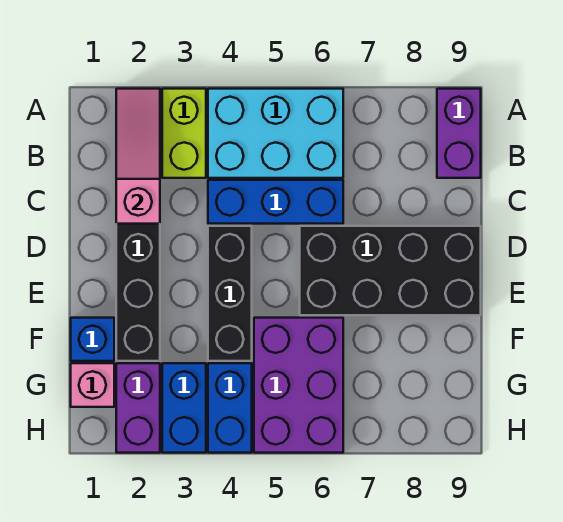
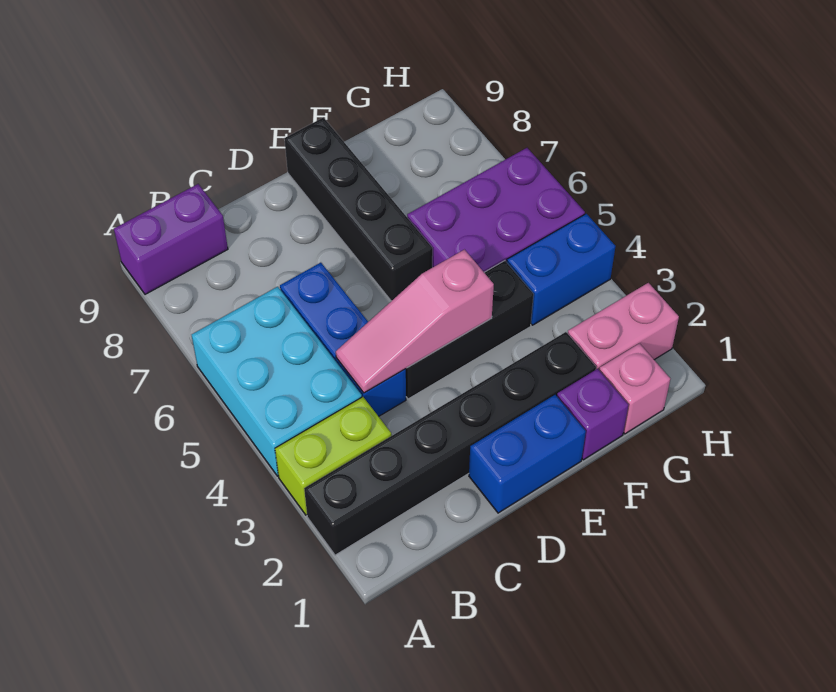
pink slope A2:C2 level 2 top C -> pink slope C4:E4 level 2 top E
black brick D6:E9 level 1 -> black brick E6:E9 level 1
blue brick F1 level 1 -> purple brick F1 level 1
purple brick G2:H2 level 1 -> pink brick G2:H2 level 1
blue brick G3:H3 level 1 -> blue brick D1:E1 level 1

